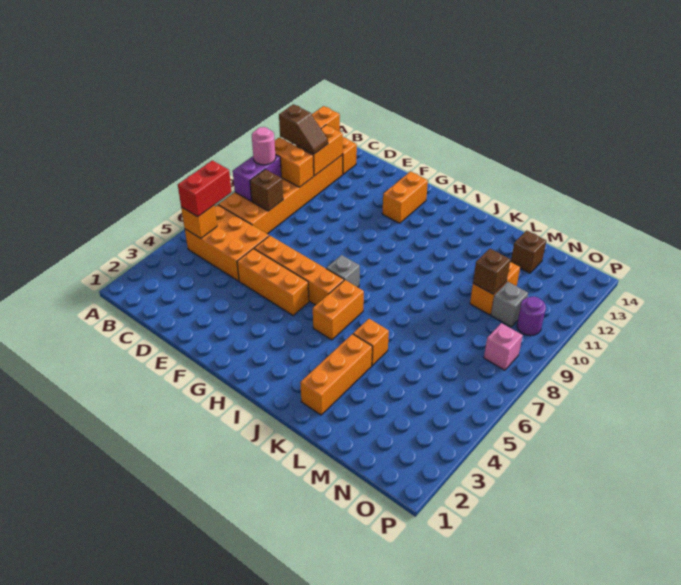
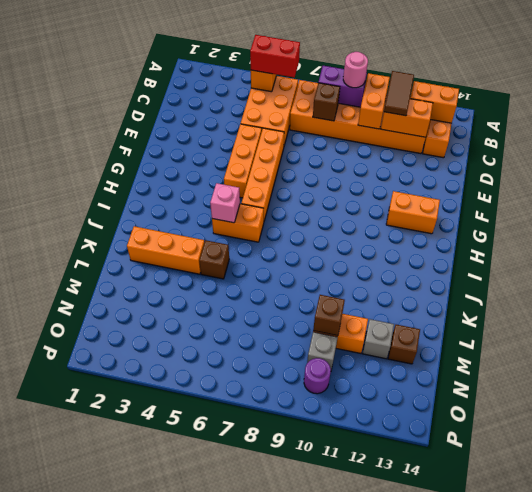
brown slope B11:C11 level 3 top B -> brown tile B11:C11 level 3
grey brick H7 level 1 -> grey brick M12 level 1
orange brick K5 level 1 -> brown brick K5 level 1
pink brick O8 level 1 -> pink brick I5 level 2

